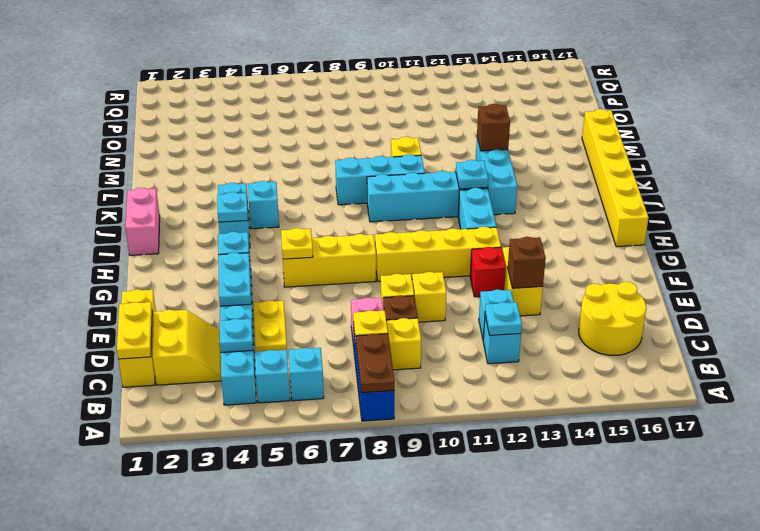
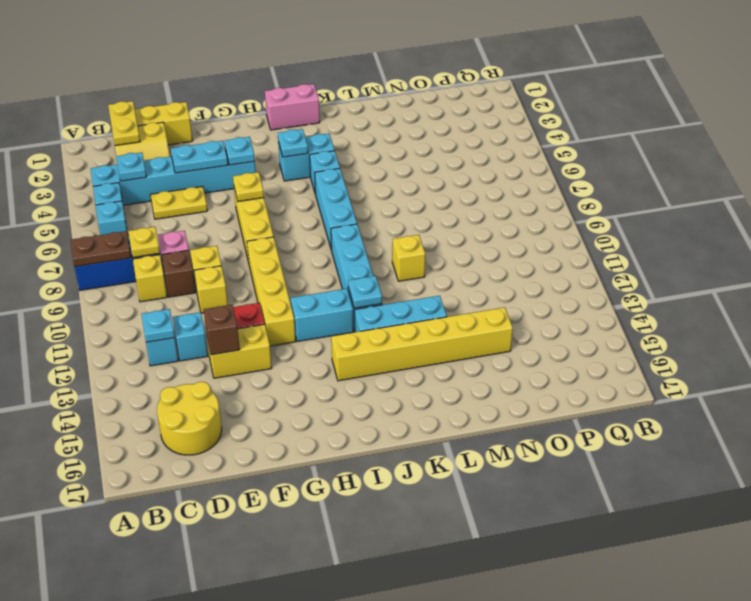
yellow plate C1:D1 level 2 -> yellow plate C1:C2 level 2
yellow brick H17:M17 level 1 -> yellow brick I14:N14 level 1
cyan brick K8:K10 level 1 -> cyan brick J6:J8 level 1
brown brick L13 level 2 -> none

